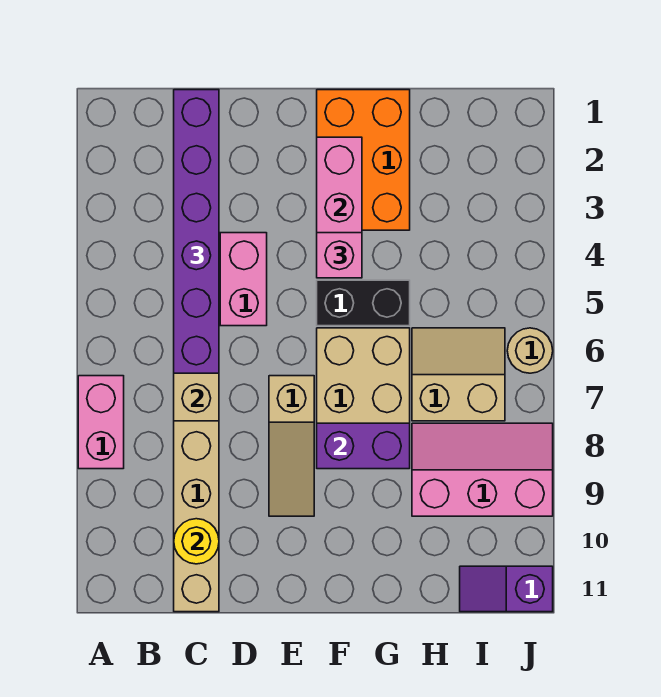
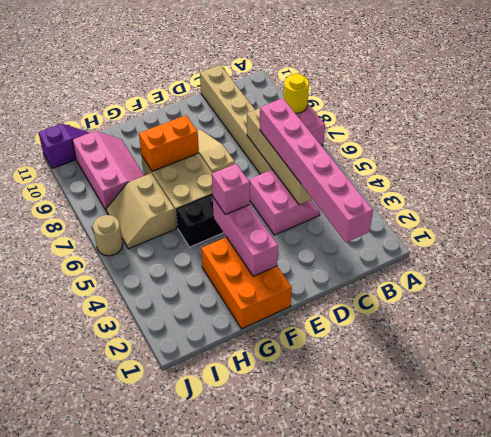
purple brick C1:C6 level 3 -> pink brick C1:C6 level 3
yellow round brick C10 level 2 -> yellow round brick A8 level 2
purple brick F8:G8 level 2 -> orange brick F8:G8 level 2
tan slope H6:I7 level 1 top 7 -> tan slope H6:I7 level 1 top H
pink slope H8:J9 level 1 top 9 -> pink slope H8:I10 level 1 top I

